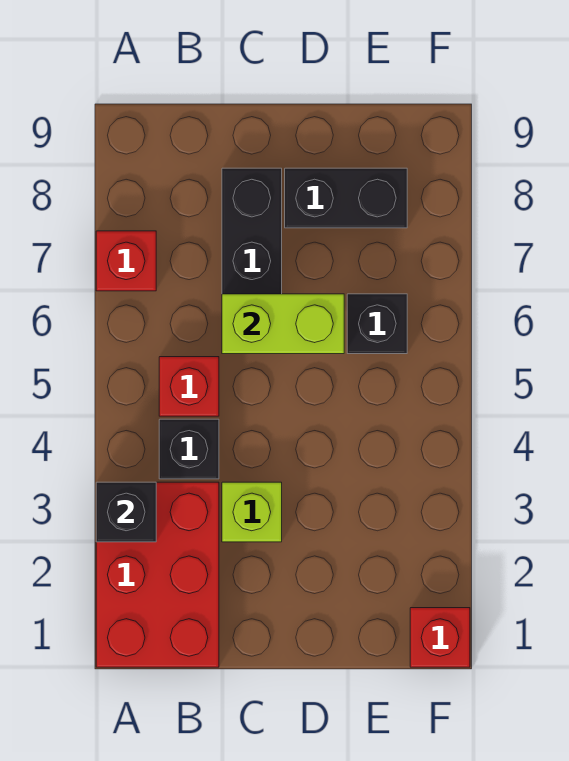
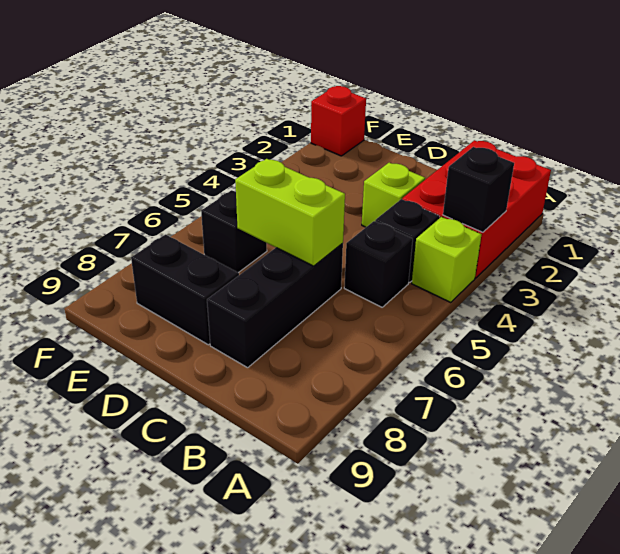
none -> lime brick A4 level 1
red brick A7 level 1 -> none
red brick B5 level 1 -> black brick B5 level 1

